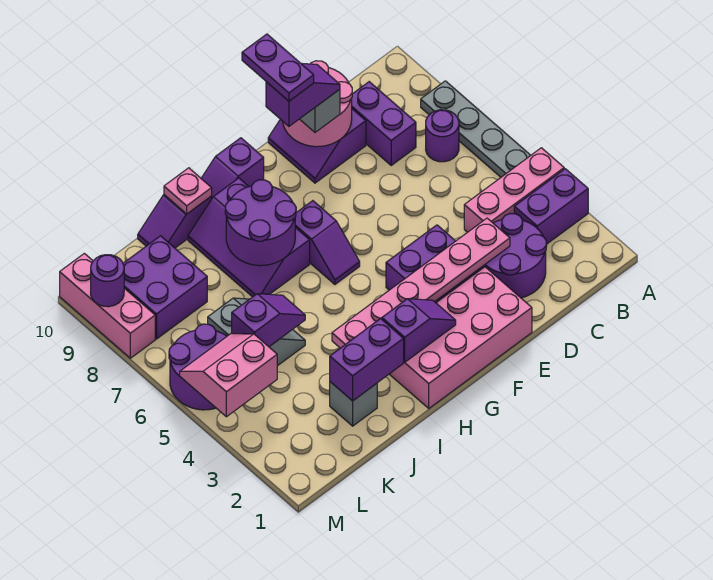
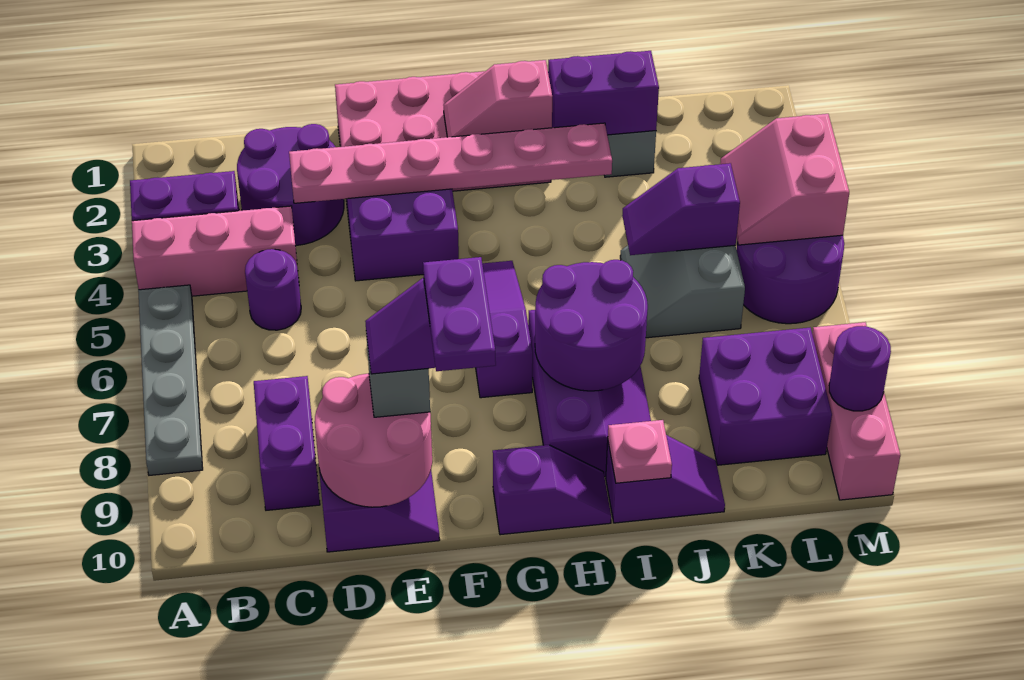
purple round brick B7 level 1 -> purple round brick C5 level 1
purple slope G2:H2 level 2 top H -> pink slope G2:H2 level 2 top H
purple slope G6:G7 level 1 top 7 -> purple slope G5:G7 level 1 top 7
pink slope L4:M5 level 2 top 4 -> pink slope L4:M5 level 2 top M

